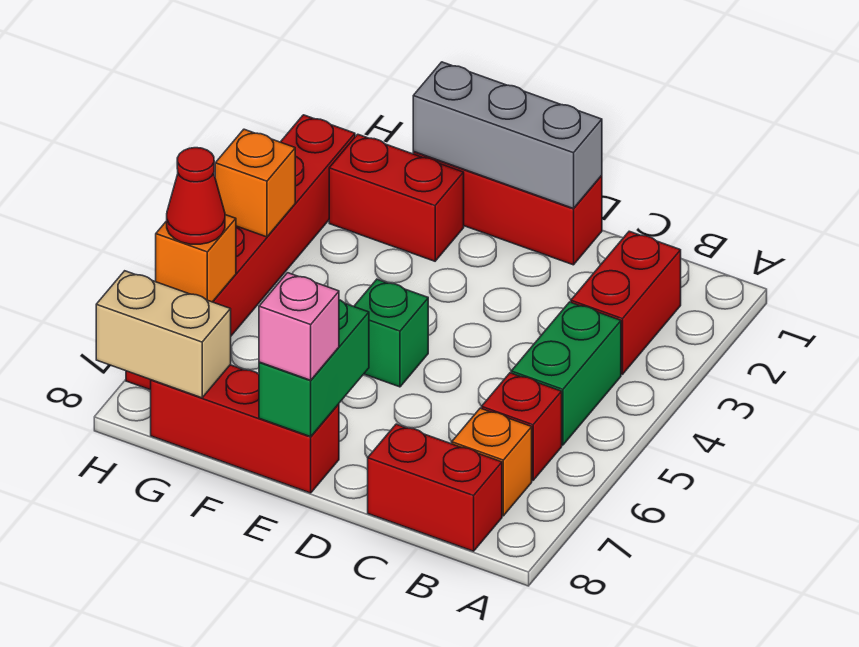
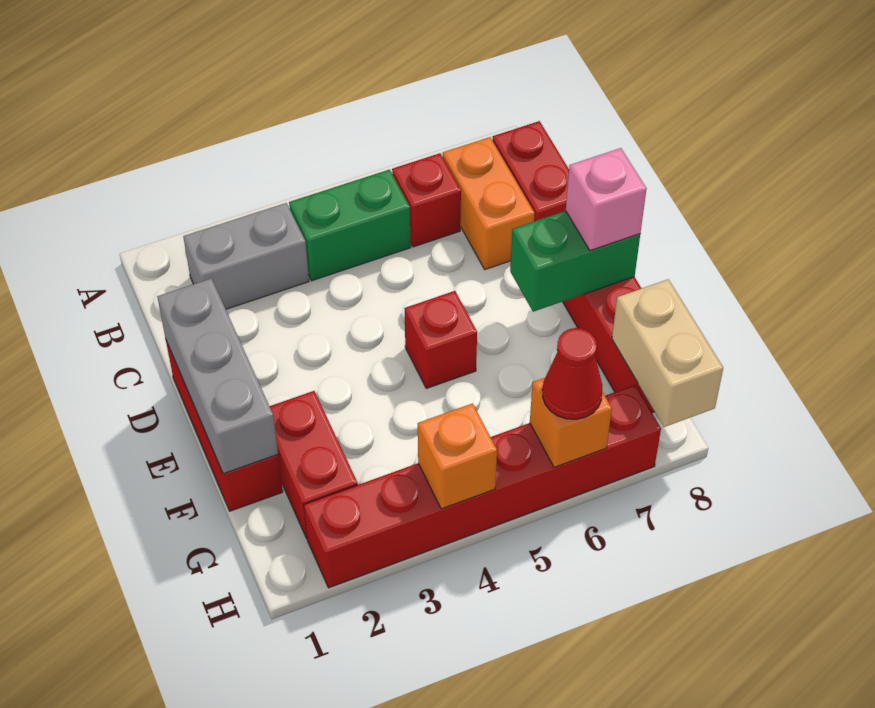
red brick B2:B3 level 1 -> grey brick B2:B3 level 1
orange brick B7 level 1 -> orange brick B7:C7 level 1
green brick E5 level 1 -> red brick E5 level 1

